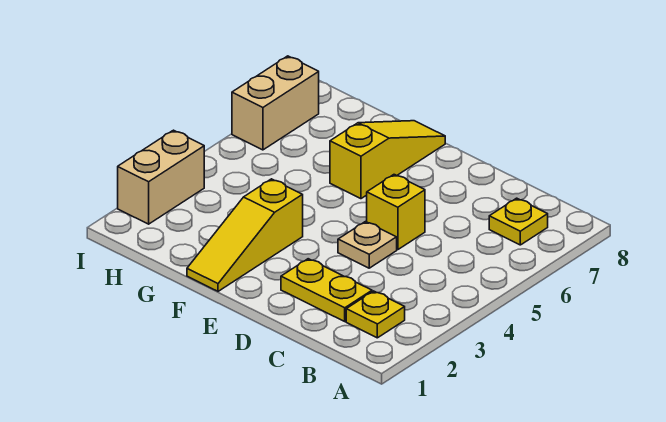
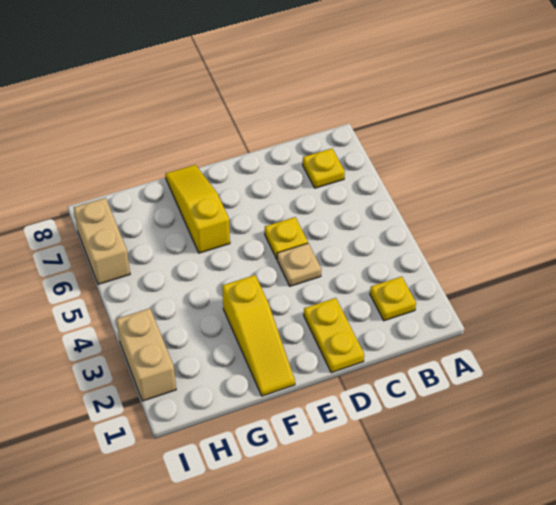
yellow plate C2:D2 level 1 -> yellow plate D1:D2 level 1
yellow brick D5 level 1 -> yellow plate D5 level 1

